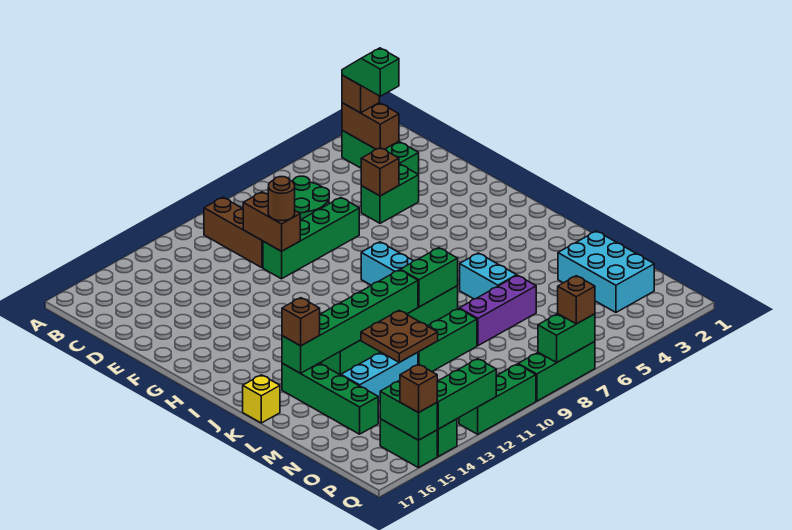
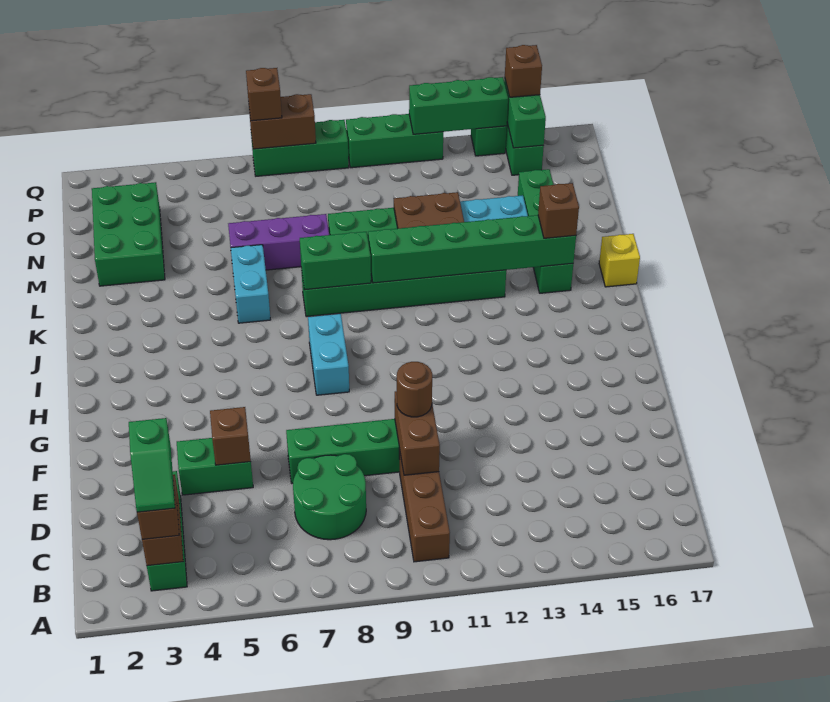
cyan brick M2:O3 level 1 -> green brick M2:O3 level 1
green brick Q7:Q8 level 2 -> brown brick Q7:Q8 level 2

